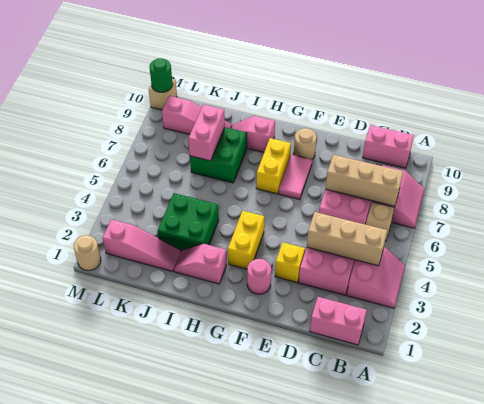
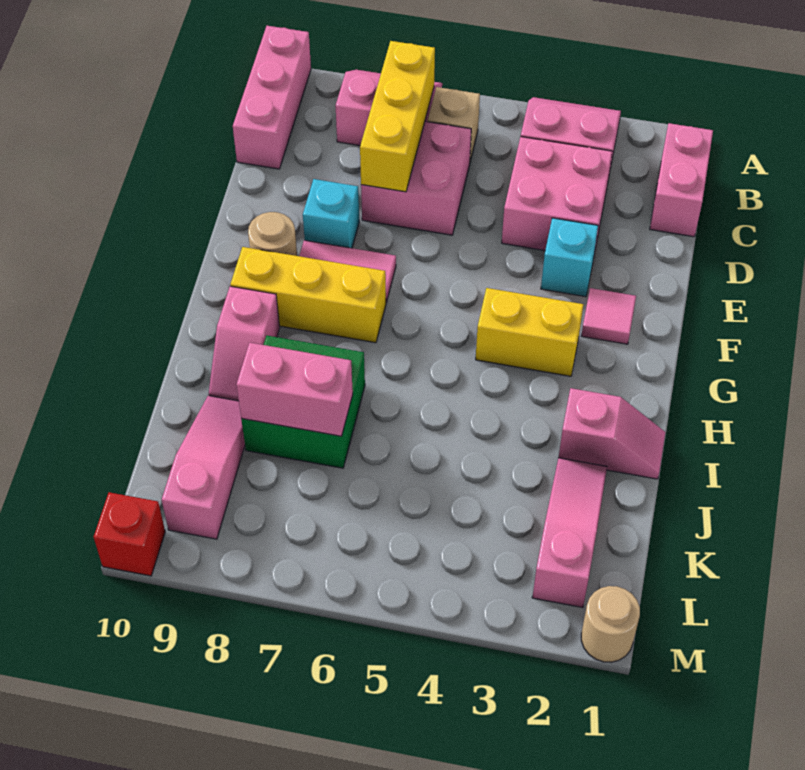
tan brick B4:D4 level 2 -> none
tan brick B7:D7 level 2 -> yellow brick B7:D7 level 2
pink brick B10:C10 level 1 -> pink brick A10:C10 level 1
yellow brick E3 level 1 -> cyan brick E3 level 1
none -> cyan brick E8 level 1
pink round brick F2 level 1 -> pink tile F2 level 1
yellow brick G7:G8 level 1 -> yellow brick G7:G9 level 1
pink slope H2:I2 level 1 top H -> pink slope I1:I2 level 1 top 2
green brick I3:J4 level 1 -> none
tan brick M10 level 1 -> red brick M10 level 1
green round brick M10 level 2 -> none

